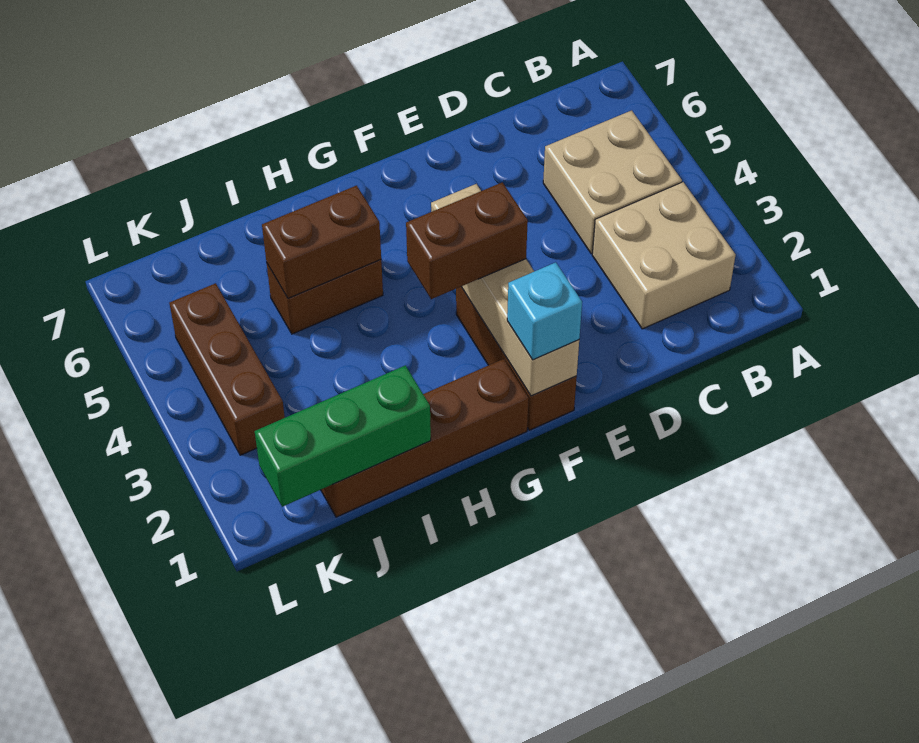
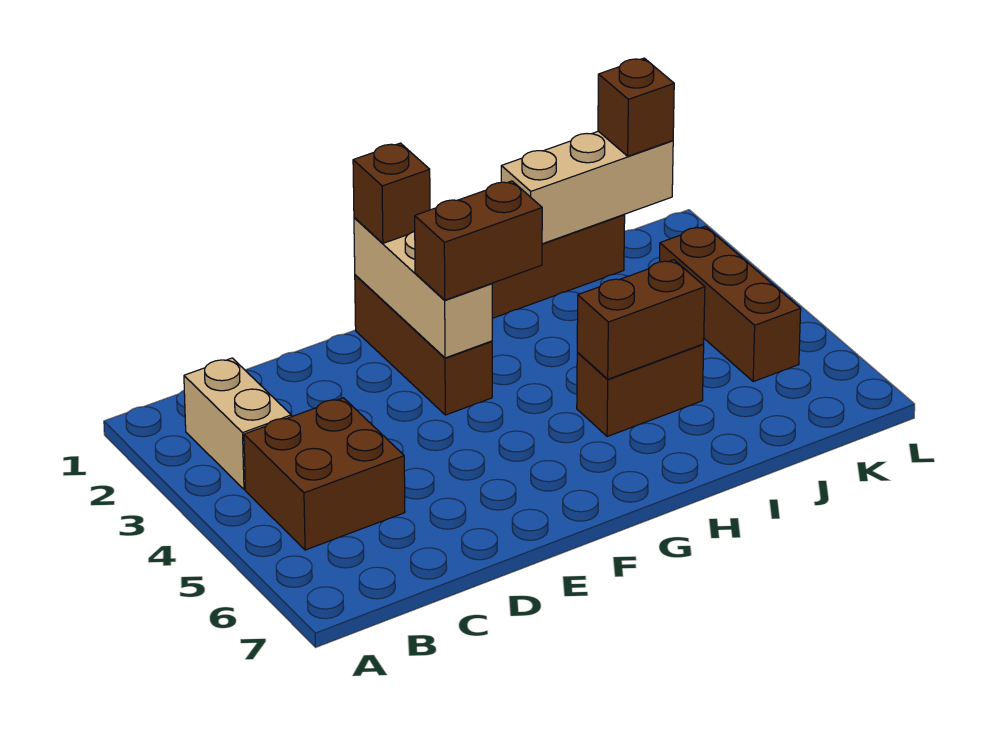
tan brick B2:C3 level 1 -> tan brick B2:B3 level 1
tan brick B4:C5 level 1 -> brown brick B4:C5 level 1
tan brick F1:F4 level 2 -> tan brick F1:F3 level 2
cyan brick F1 level 3 -> brown brick F1 level 3
green brick I1:K1 level 2 -> tan brick I1:K1 level 2
none -> brown brick K1 level 3

